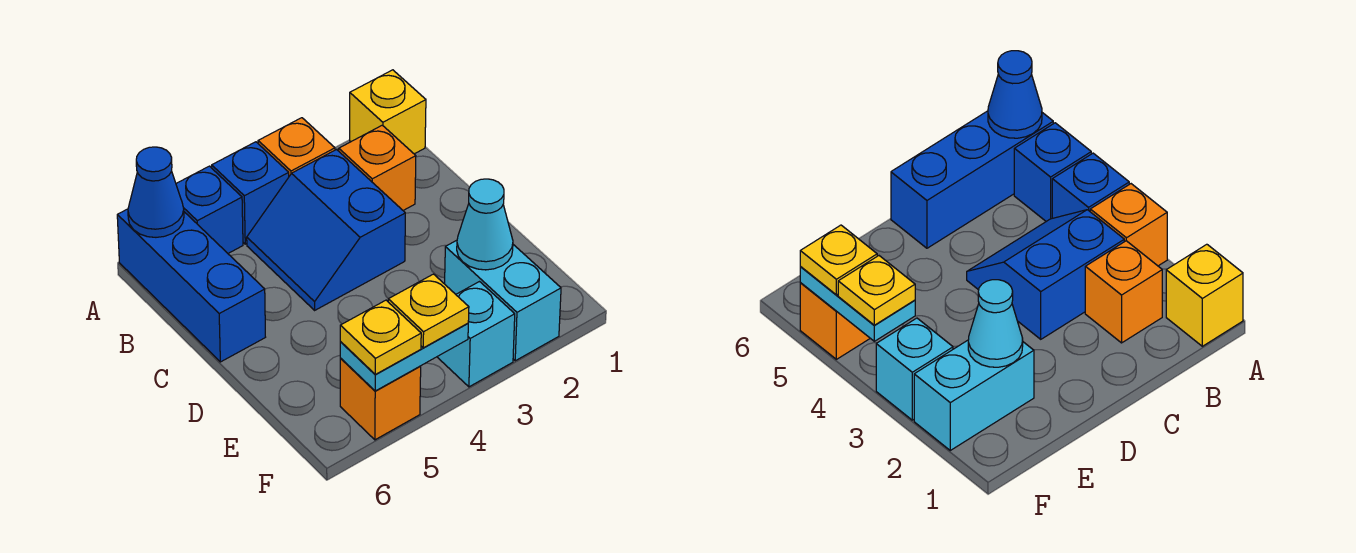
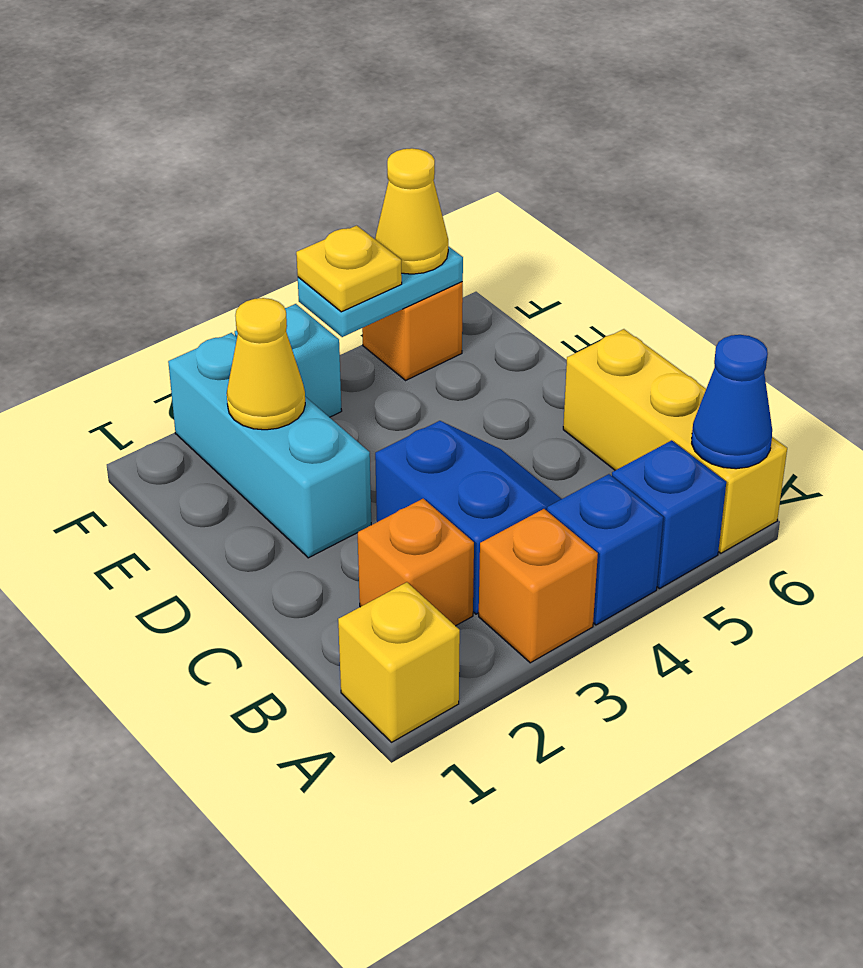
blue brick A6:C6 level 1 -> yellow brick A6:C6 level 1
cyan brick E2:F2 level 1 -> cyan brick D2:F2 level 1
cyan cone E2 level 2 -> yellow cone E2 level 2
yellow plate F5 level 3 -> yellow cone F5 level 3

